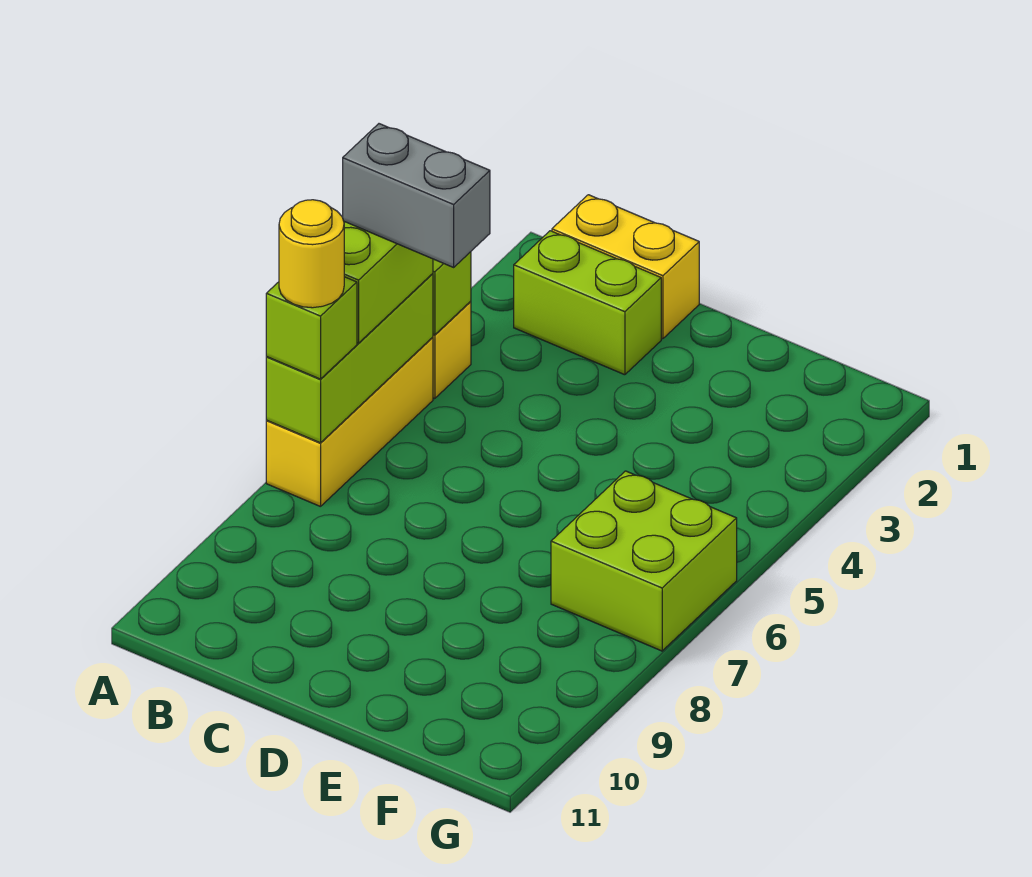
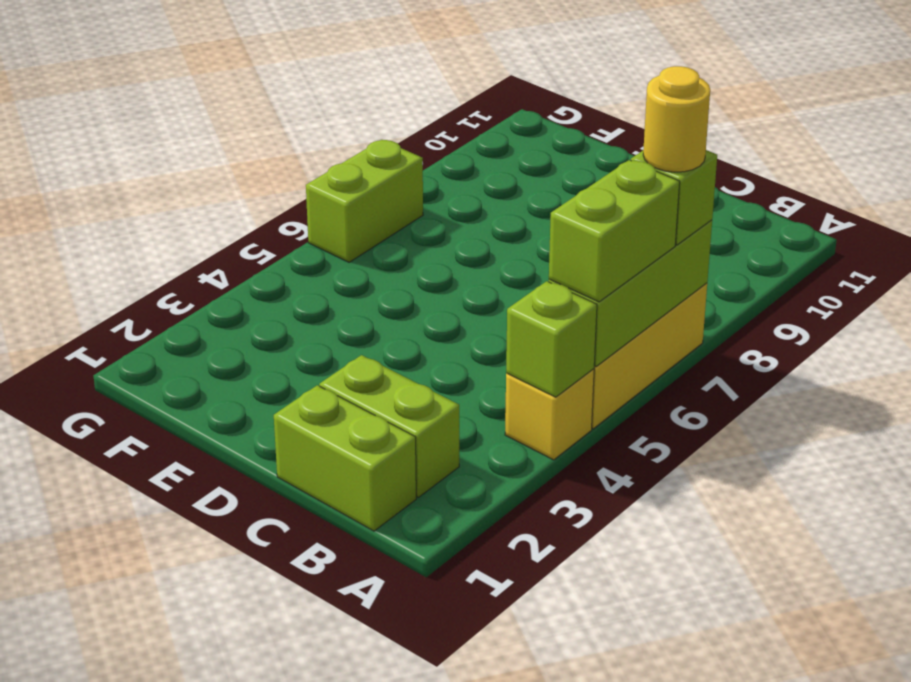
grey brick A5:B5 level 4 -> none
yellow brick B1:C1 level 1 -> lime brick B1:C1 level 1
lime brick F6:G7 level 1 -> lime brick G6:G7 level 1

